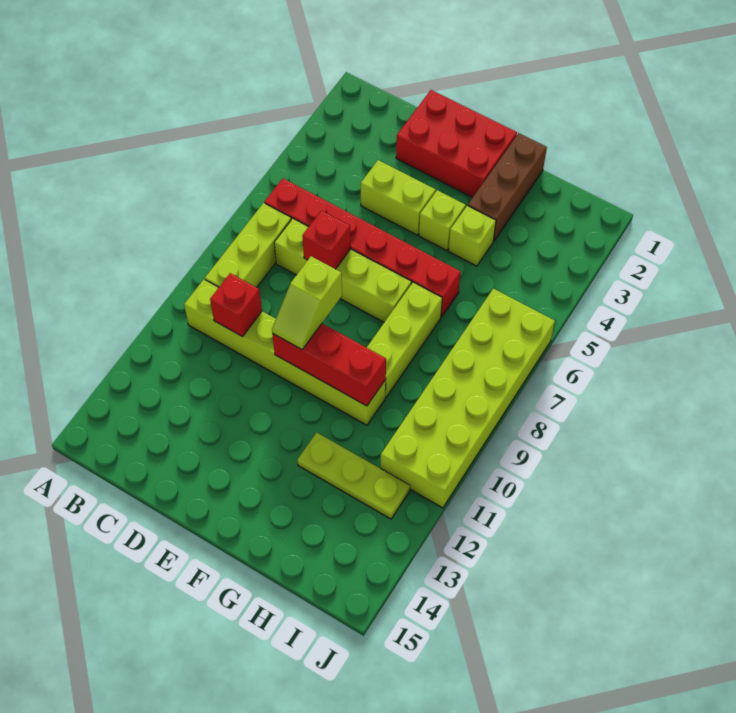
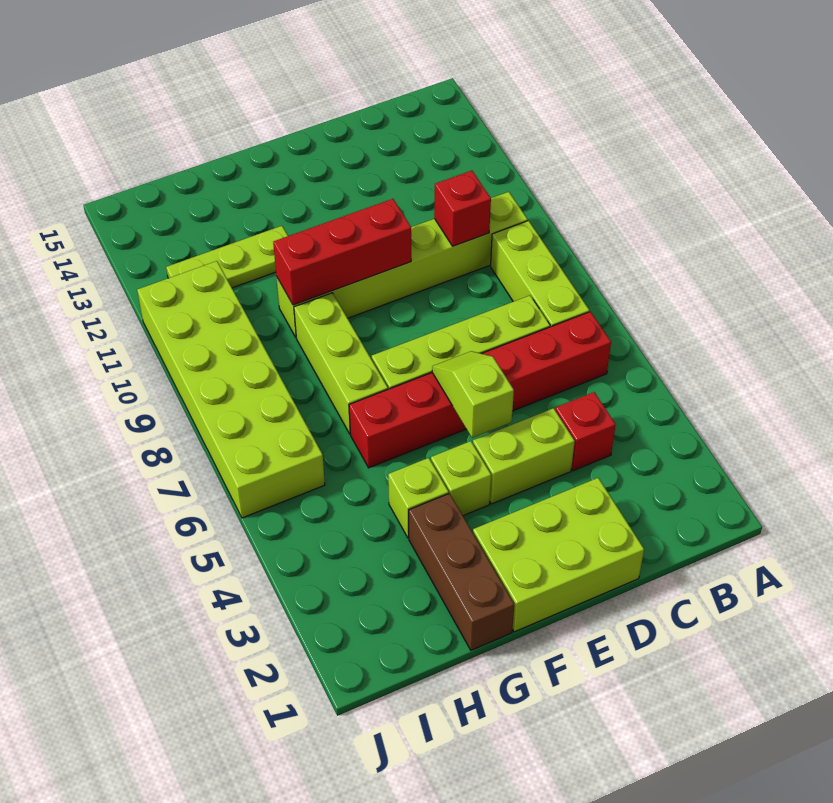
red brick D1:F2 level 1 -> lime brick D1:F2 level 1
red brick D7 level 2 -> red brick C4 level 1
lime slope E9:E10 level 3 top 9 -> lime slope E5:E6 level 2 top 5

